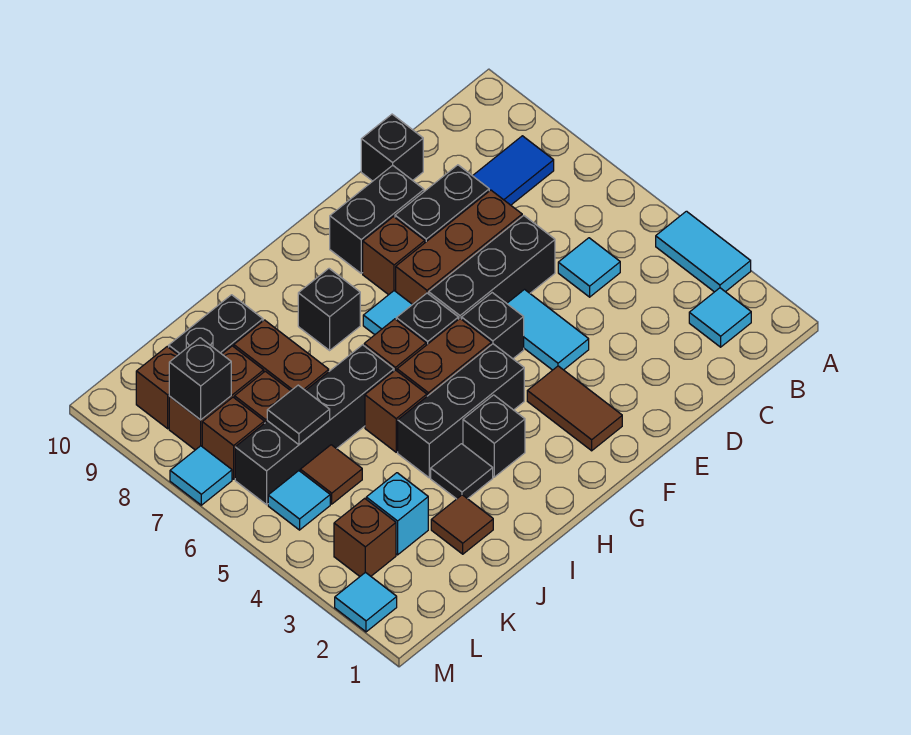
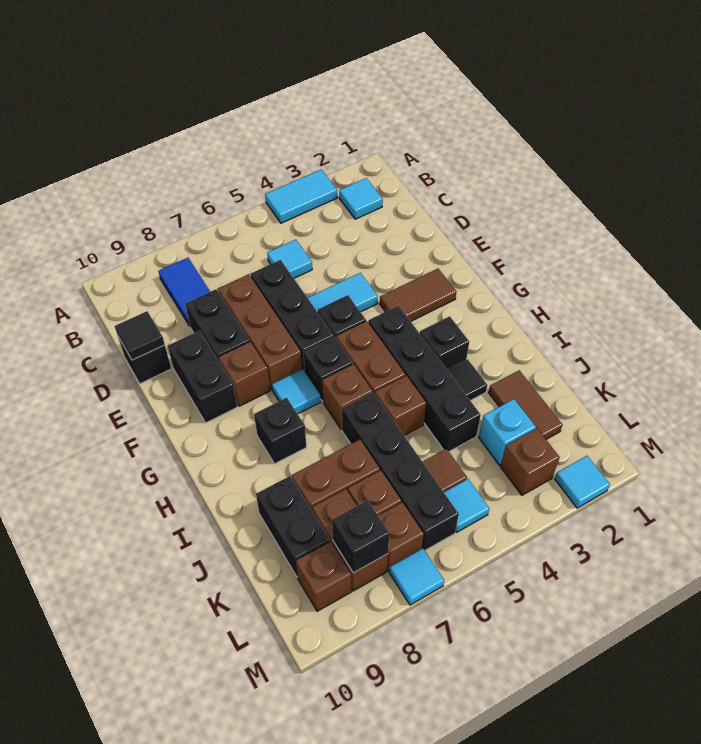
black brick G4:I4 level 1 -> black brick G4:J4 level 1
brown tile J2 level 1 -> brown tile J2:K2 level 1
black tile K6 level 2 -> black tile D10 level 2

